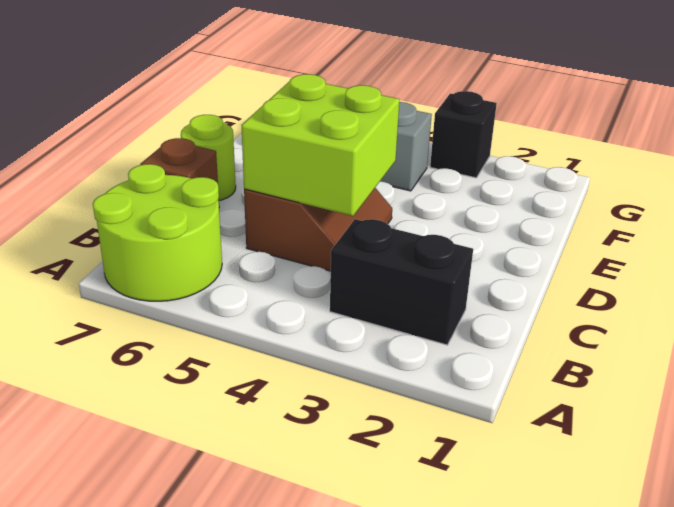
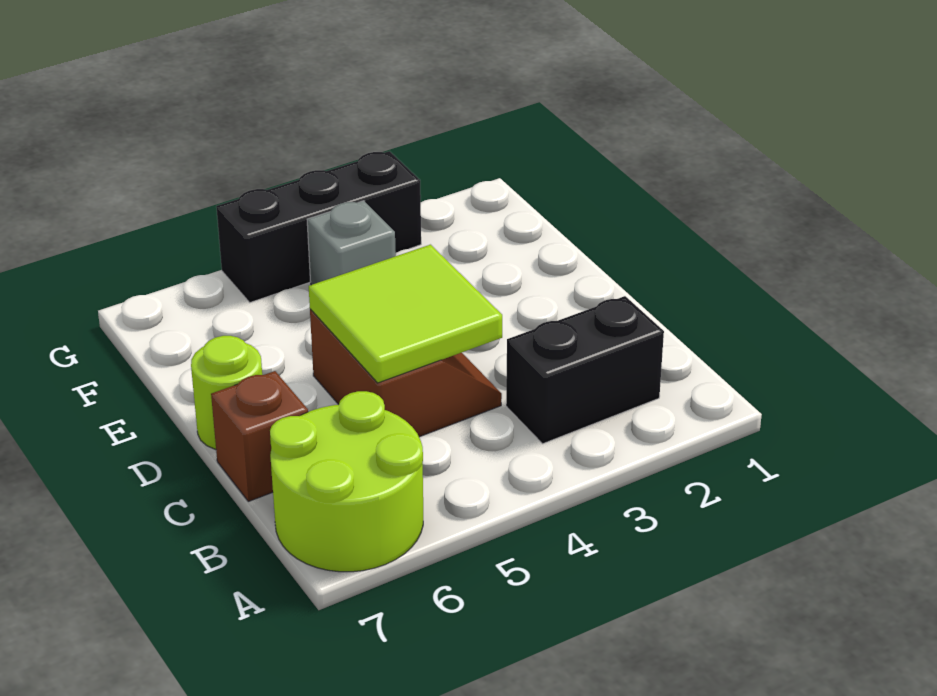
lime brick C4:D5 level 2 -> lime tile C4:D5 level 2
black brick G3 level 1 -> black brick G3:G5 level 1

